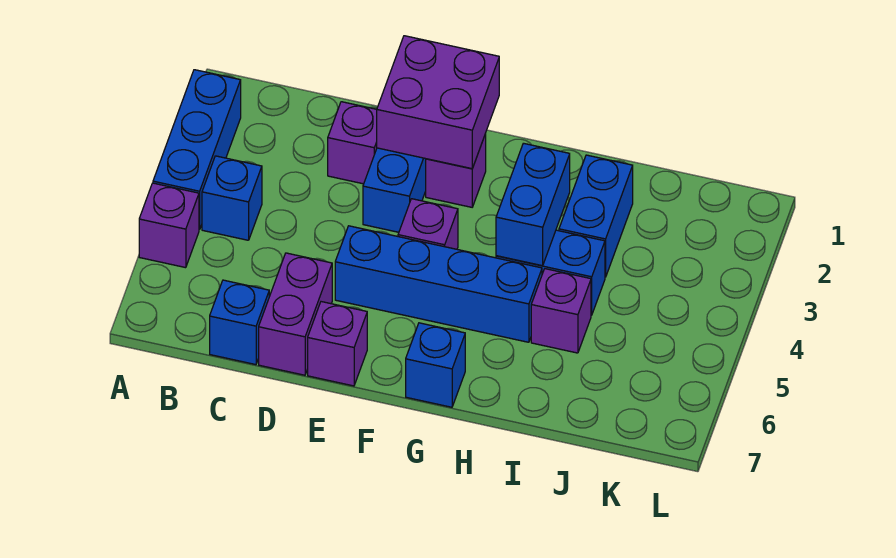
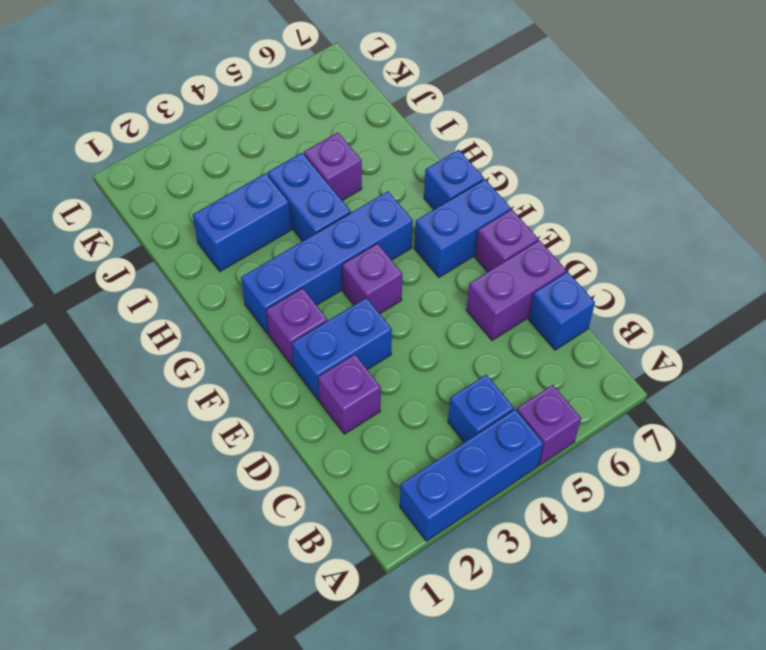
purple brick E1:F2 level 2 -> none
blue brick E5:H5 level 1 -> blue brick G2:G5 level 1
blue brick H3:H4 level 2 -> blue brick F6:F7 level 1

